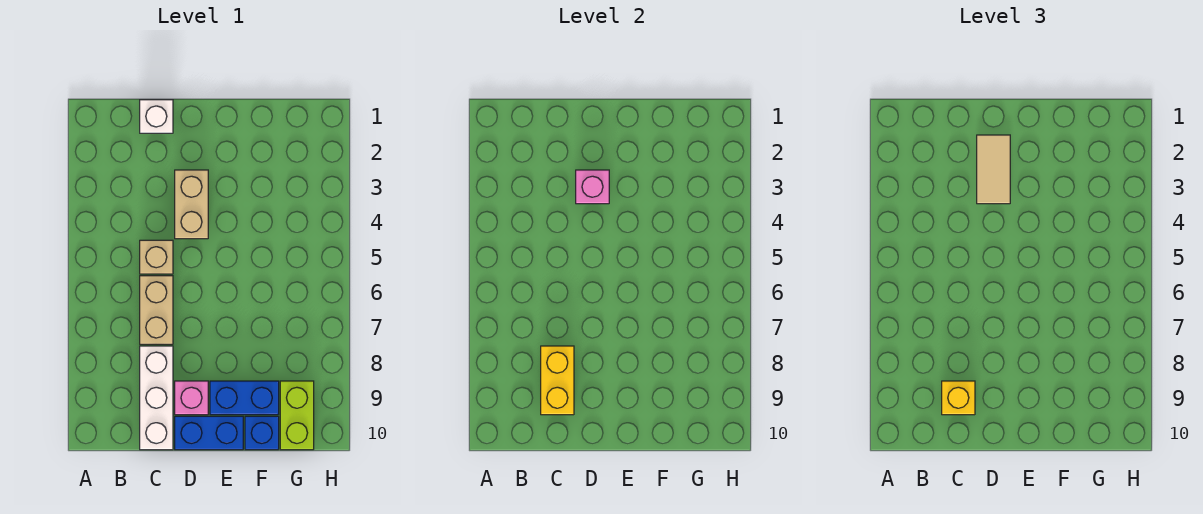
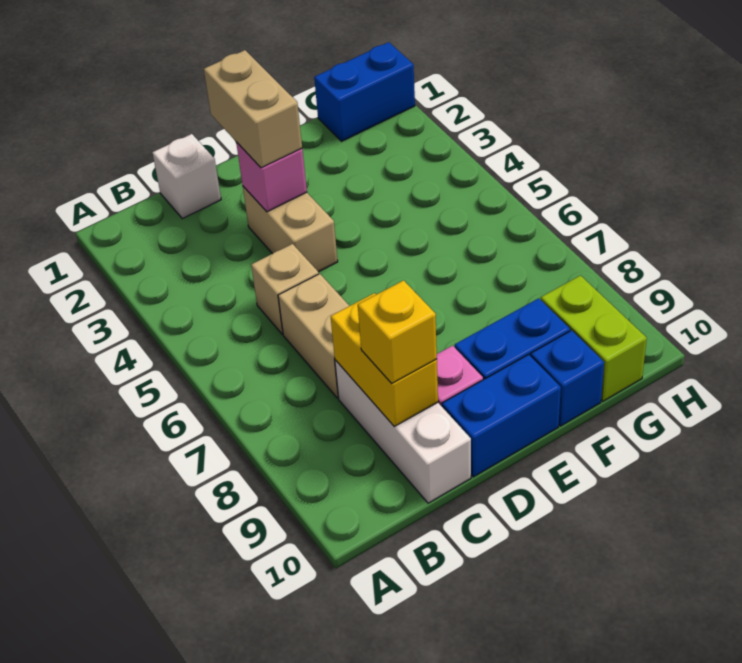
tan tile D2:D3 level 3 -> tan brick D2:D3 level 3
none -> blue brick G1:H1 level 1

